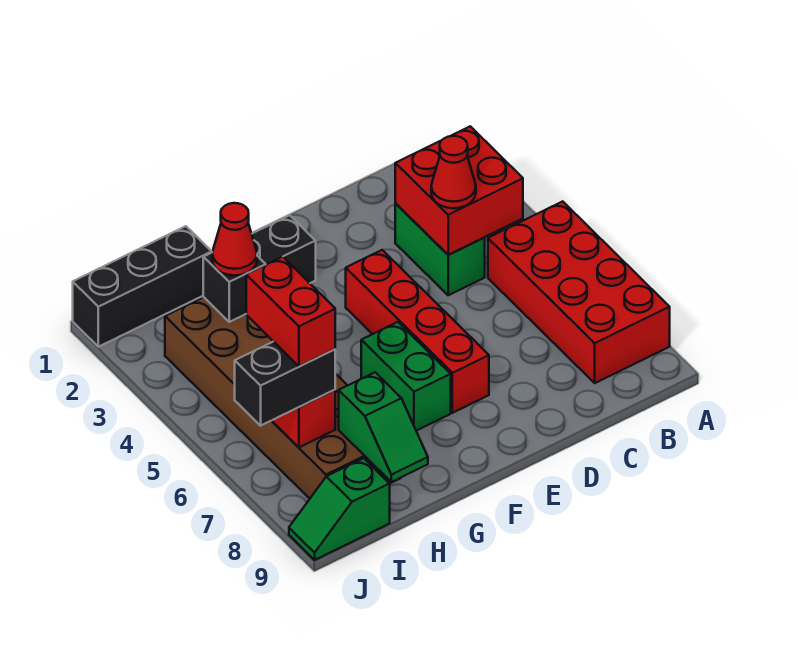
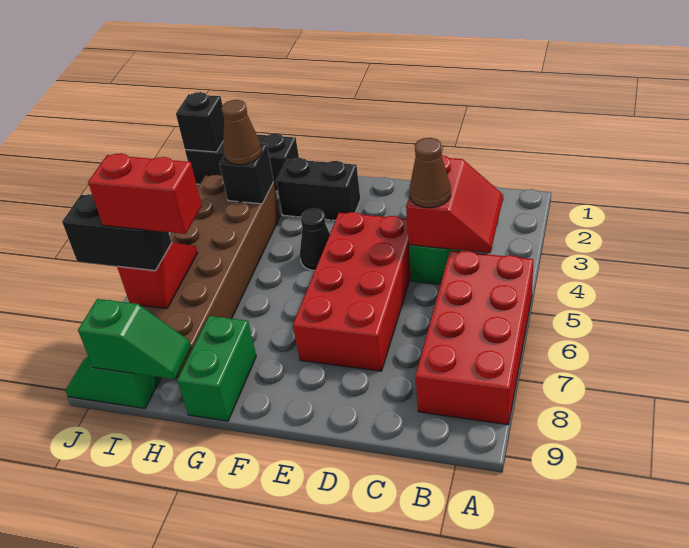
red brick B3:C4 level 2 -> red slope B3:C4 level 2 top C
red cone C4 level 3 -> brown cone C4 level 3
red brick E4:E7 level 1 -> red brick D4:E7 level 1
none -> black cone F4 level 1
green brick F6:F7 level 1 -> green brick G8:G9 level 1
red cone H3 level 3 -> brown cone H3 level 3
green slope H8:H9 level 2 top 8 -> green slope H9:I9 level 2 top I
red brick I6:I7 level 4 -> red brick H7:I7 level 4
none -> black brick J1 level 2

